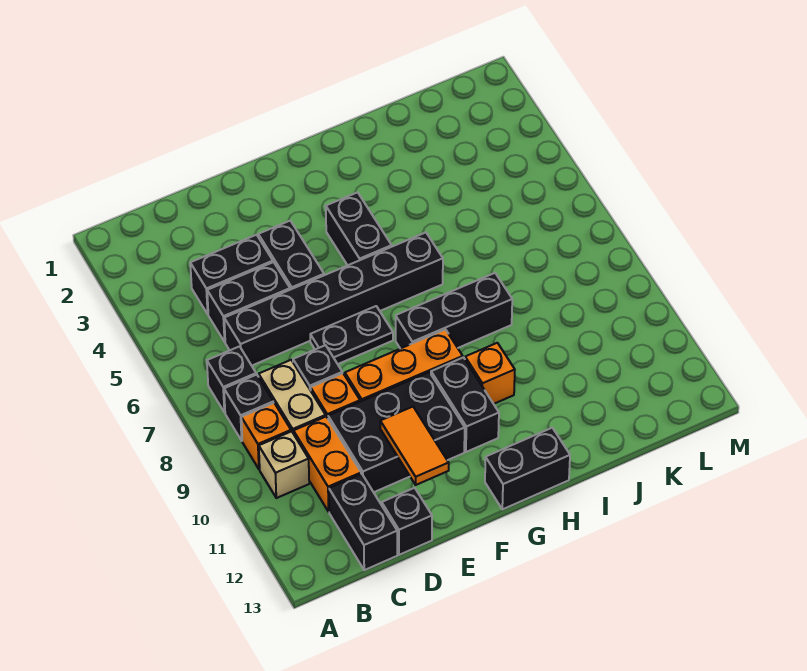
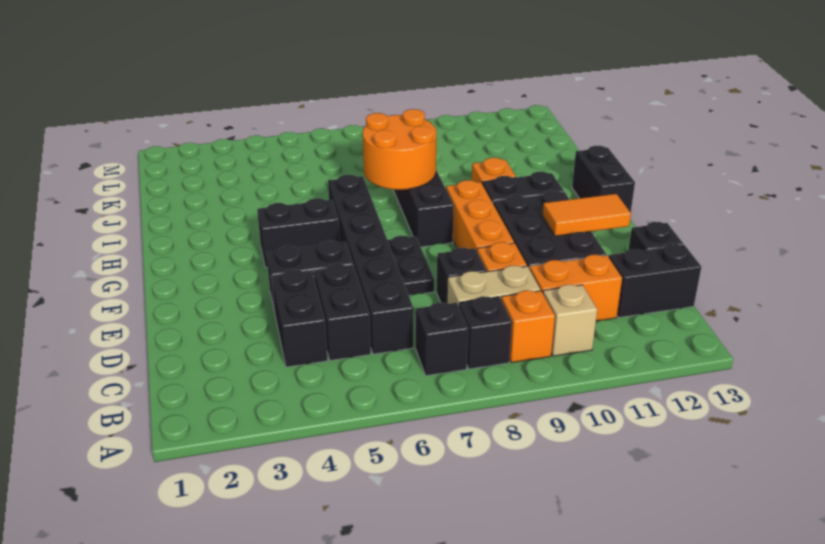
none -> orange round brick H7:I8 level 2

